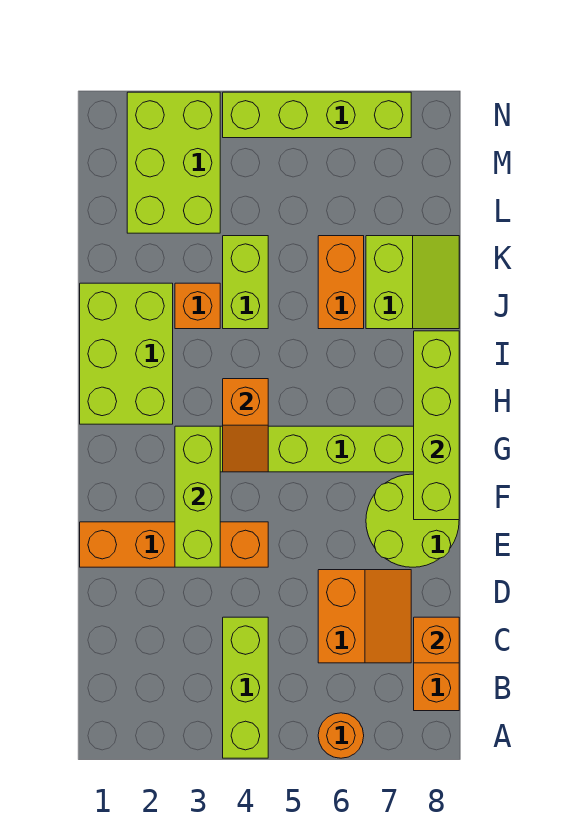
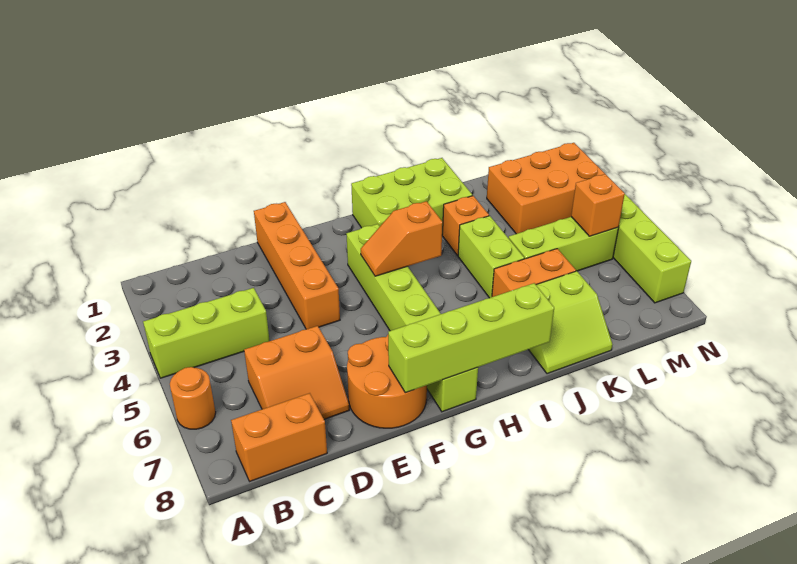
orange brick C8 level 2 -> orange brick M5 level 2
lime brick E3:G3 level 2 -> lime brick K5:M5 level 1
lime round brick E7:F8 level 1 -> orange round brick E7:F8 level 1
lime brick J4:K4 level 1 -> lime brick J4:J5 level 1
lime brick L2:N3 level 1 -> orange brick L2:N3 level 1

